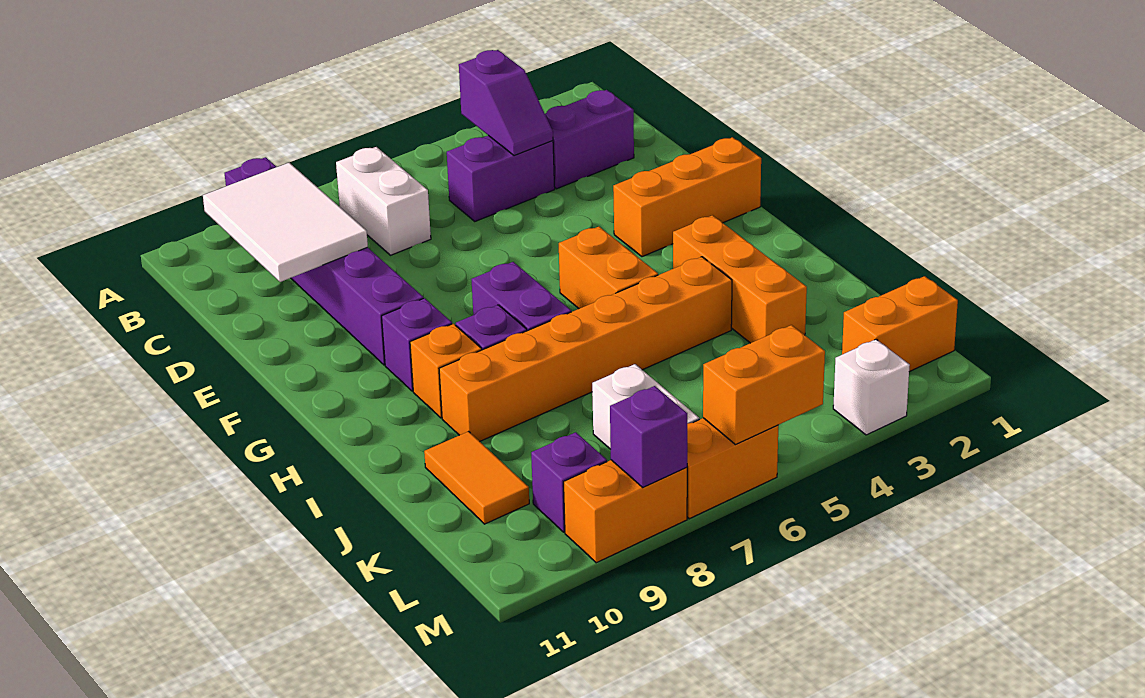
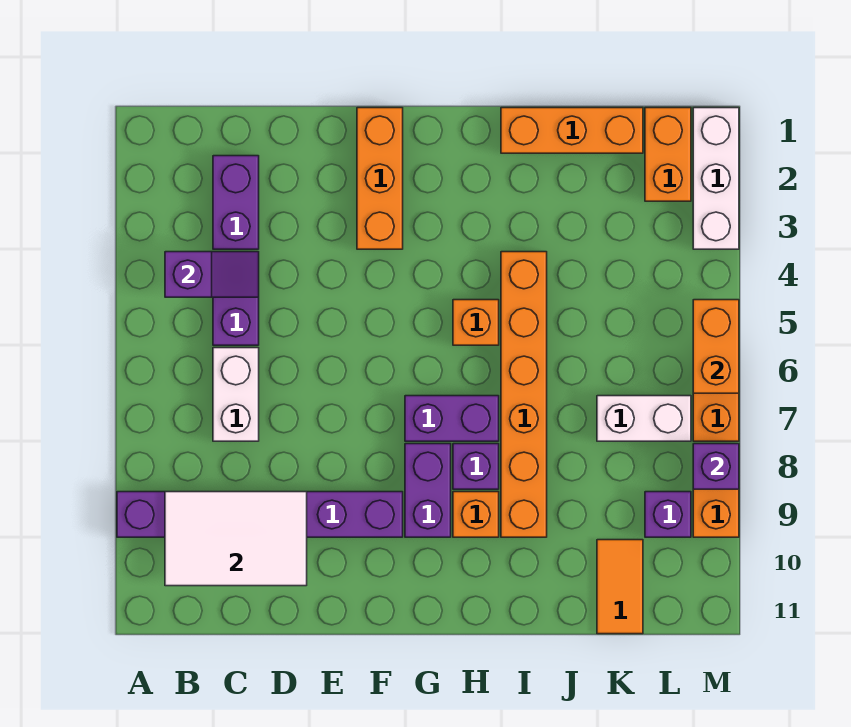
white brick B7:C7 level 1 -> white brick C6:C7 level 1
orange brick G5:H5 level 1 -> orange brick H5 level 1
purple brick G9 level 1 -> purple brick G8:G9 level 1
orange brick H3:J3 level 1 -> orange brick I1:K1 level 1
orange tile J10:K10 level 1 -> orange tile K10:K11 level 1
white brick M3 level 1 -> white brick M1:M3 level 1

